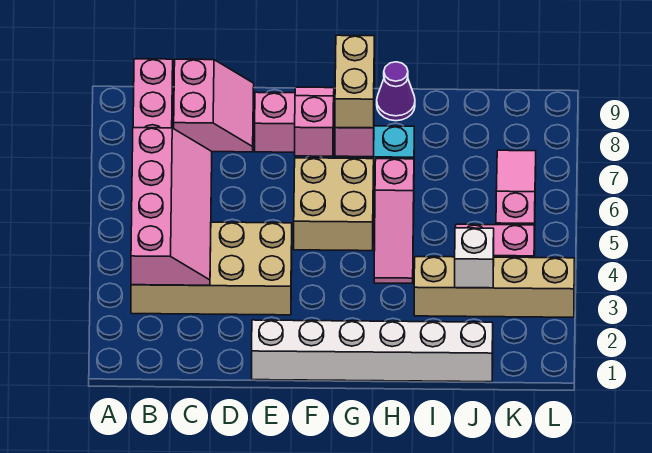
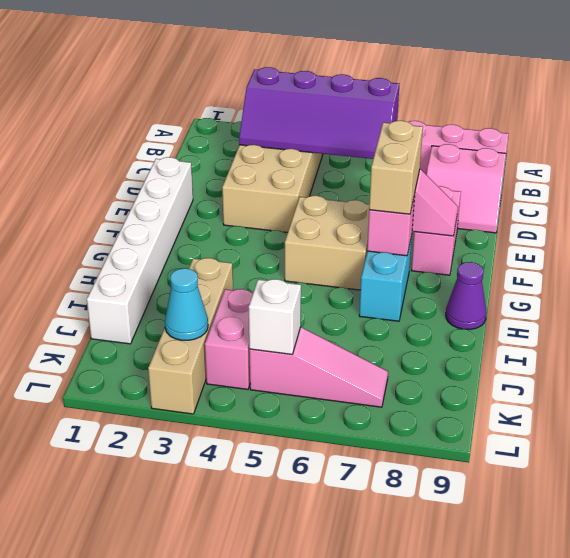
pink slope B3:C6 level 2 top B -> purple slope B3:C6 level 2 top B
tan brick G7:G8 level 3 -> tan brick F7:G7 level 3
pink slope H4:H6 level 1 top 6 -> none
white brick J3 level 2 -> white brick K5 level 2
none -> cyan cone K3 level 2

